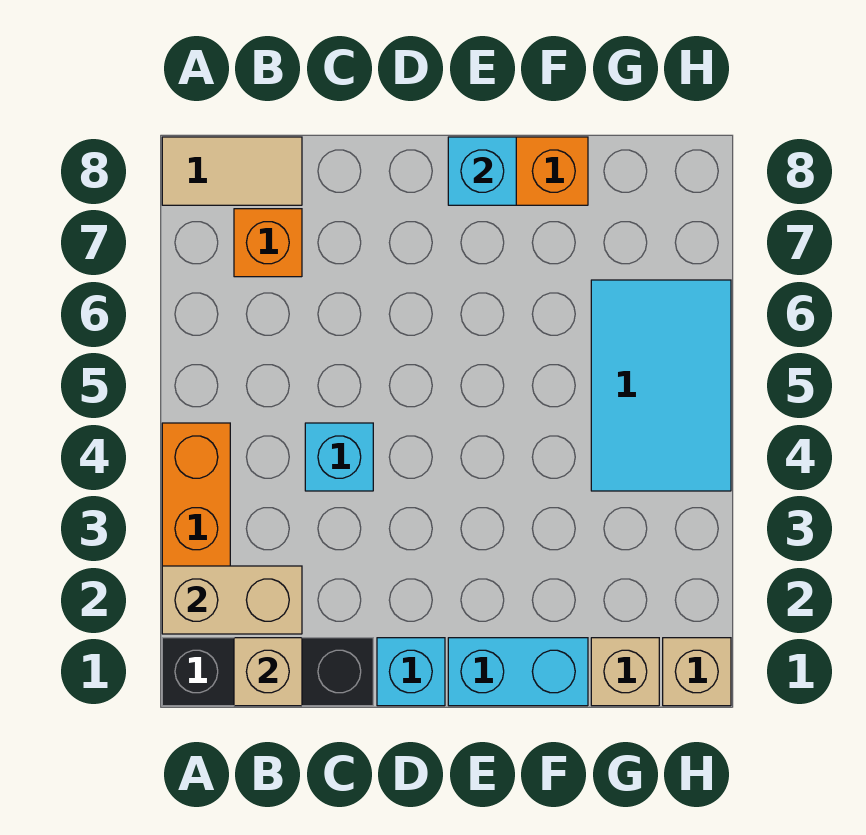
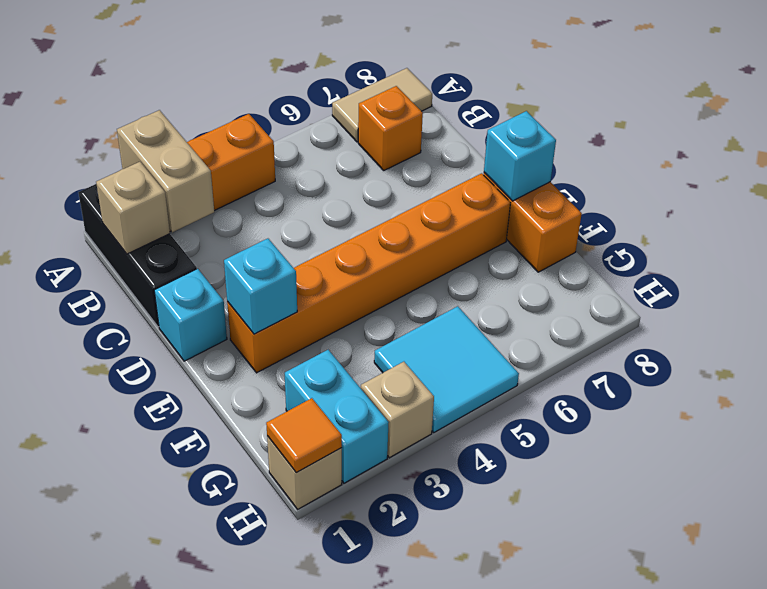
tan tile A8:B8 level 1 -> tan tile A7:A8 level 1
cyan brick C4 level 1 -> cyan brick E2 level 2
cyan brick E1:F1 level 1 -> cyan brick G2:H2 level 1
none -> orange brick E2:E7 level 1
tan brick G1 level 1 -> tan brick H3 level 1
cyan tile G4:H6 level 1 -> cyan tile G4:H5 level 1
none -> orange tile H1 level 2

